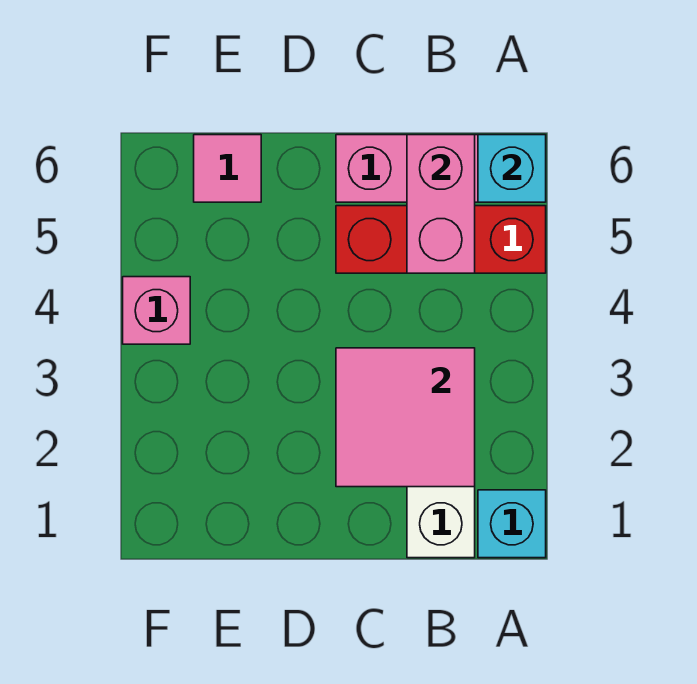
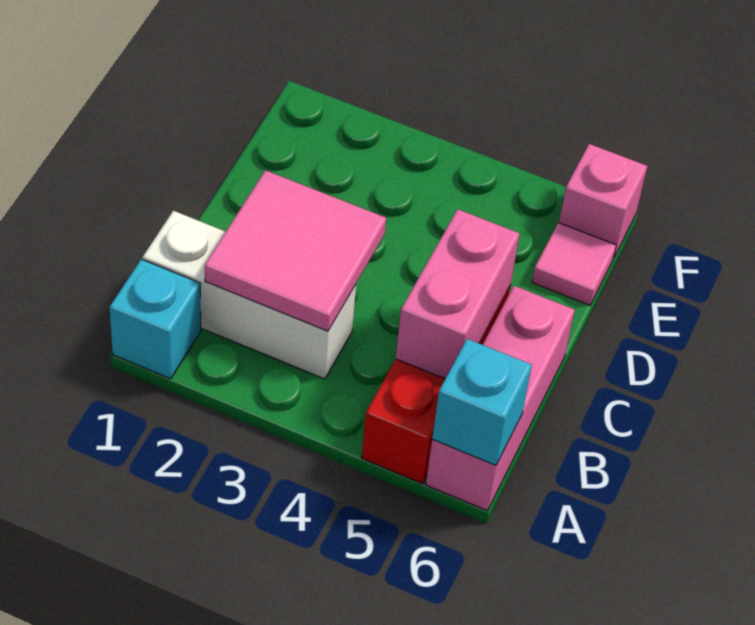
pink brick B5:B6 level 2 -> pink brick B5:C5 level 2
pink brick F4 level 1 -> pink brick F6 level 1

